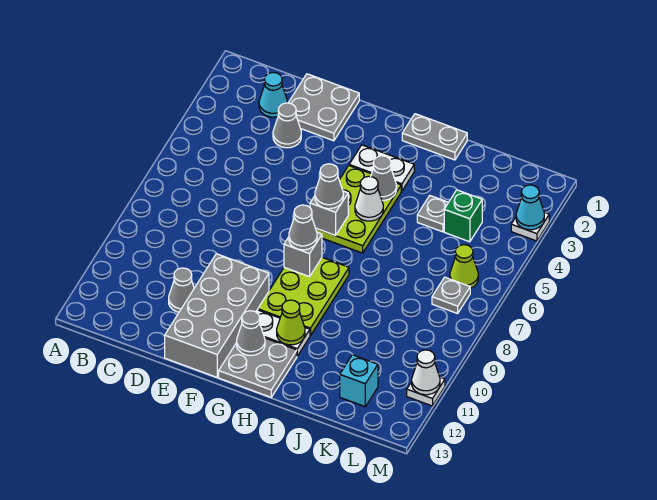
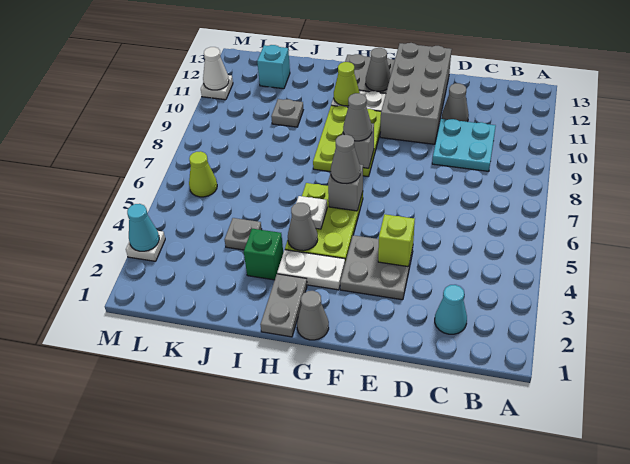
none -> cyan plate C9:D10 level 1
grey plate D1:E2 level 1 -> grey plate E3:F4 level 1
grey cone D3 level 1 -> grey cone G1 level 1
none -> lime brick E4 level 2
grey plate H1:I1 level 1 -> grey plate H1:H2 level 1
white cone H5 level 2 -> white plate H5 level 2
green brick K4 level 1 -> green brick I3 level 1
grey plate L7 level 1 -> grey plate J10 level 1

